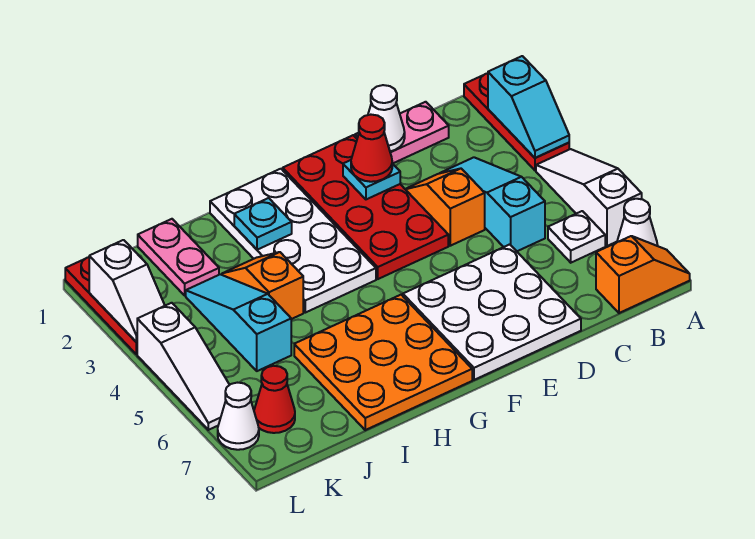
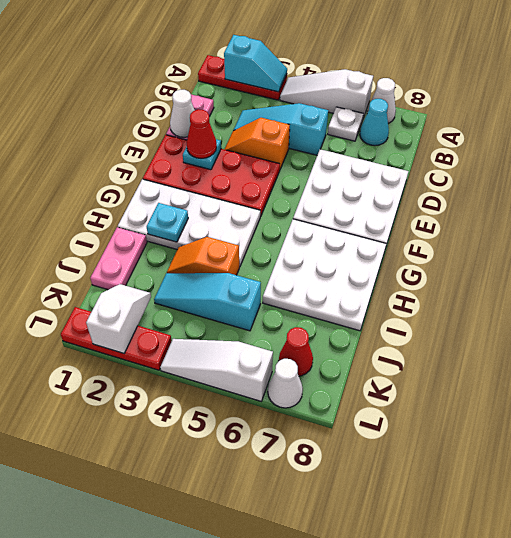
orange slope A8:B8 level 1 top B -> none
none -> cyan cone B7 level 1
orange plate G6:I8 level 1 -> white plate G6:I8 level 1
pink plate J1:J2 level 1 -> pink plate I1:J1 level 1
white slope L2:L3 level 2 top 2 -> white slope K2:L2 level 2 top L
white slope L4:L6 level 1 top 4 -> white slope L4:L6 level 1 top 6

